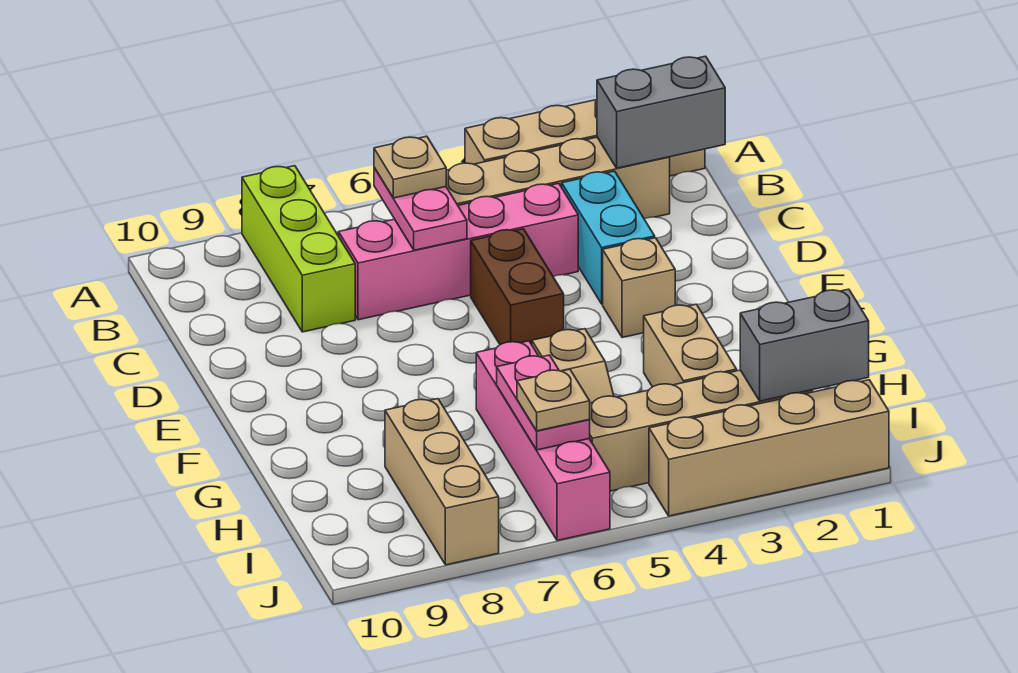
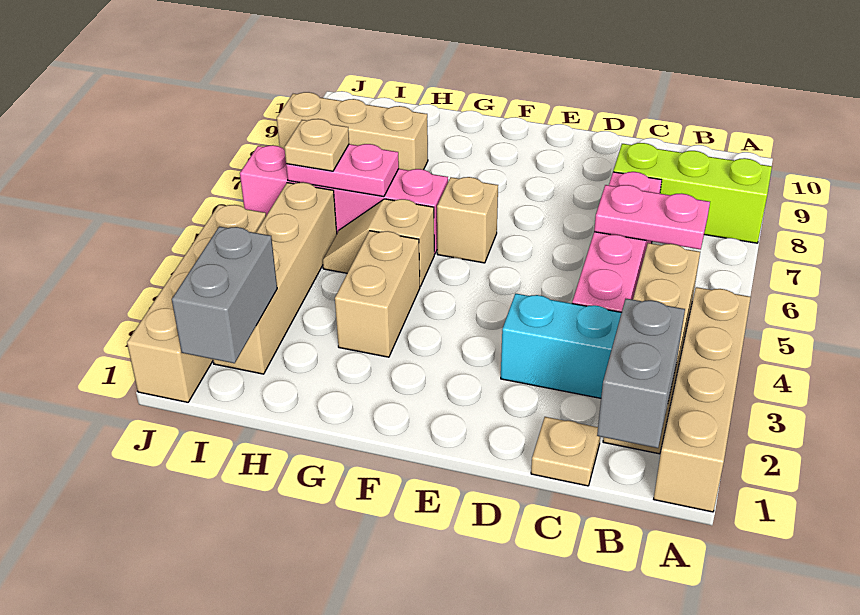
tan plate B6 level 3 -> tan plate C1 level 1
brown brick D5:E5 level 1 -> none
tan brick E3 level 1 -> tan brick F6 level 1
tan brick G3:H3 level 1 -> tan brick G3:G4 level 1

